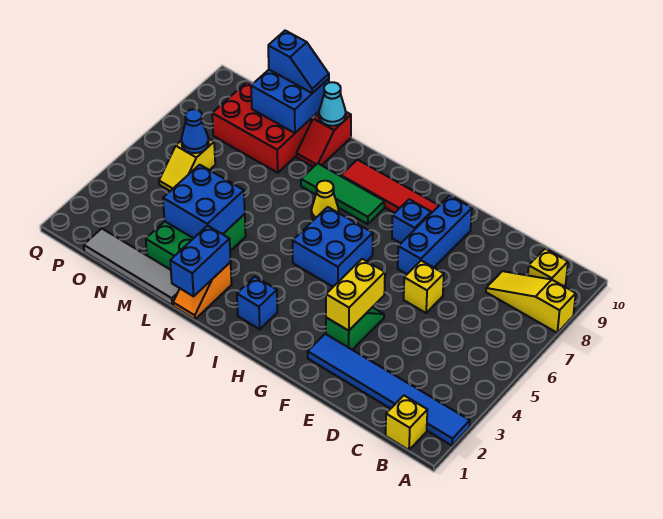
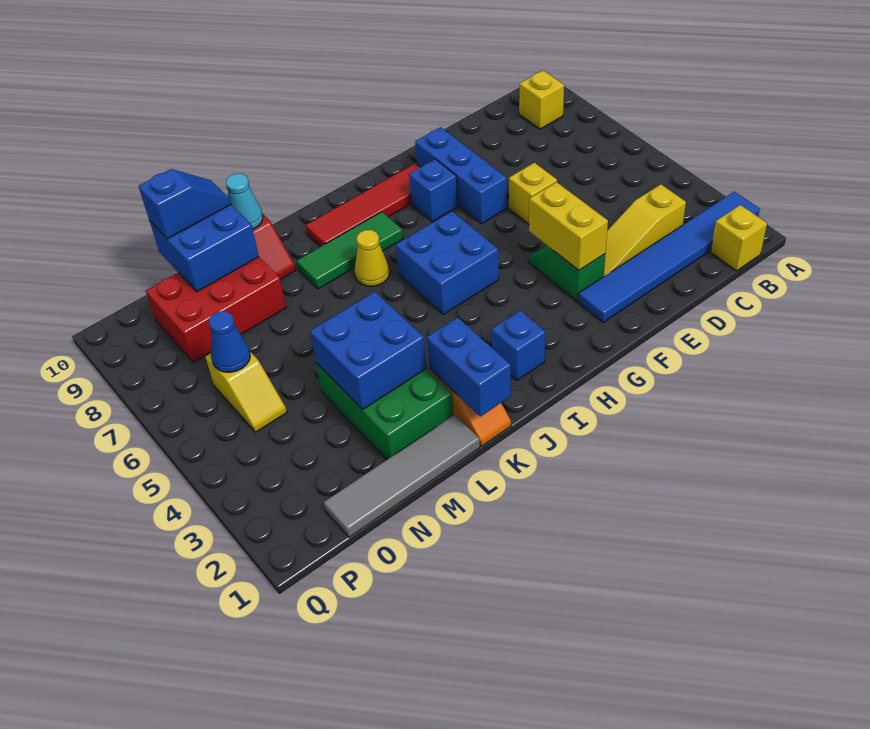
yellow slope A8:C8 level 1 top A -> yellow slope C3:E3 level 1 top C

